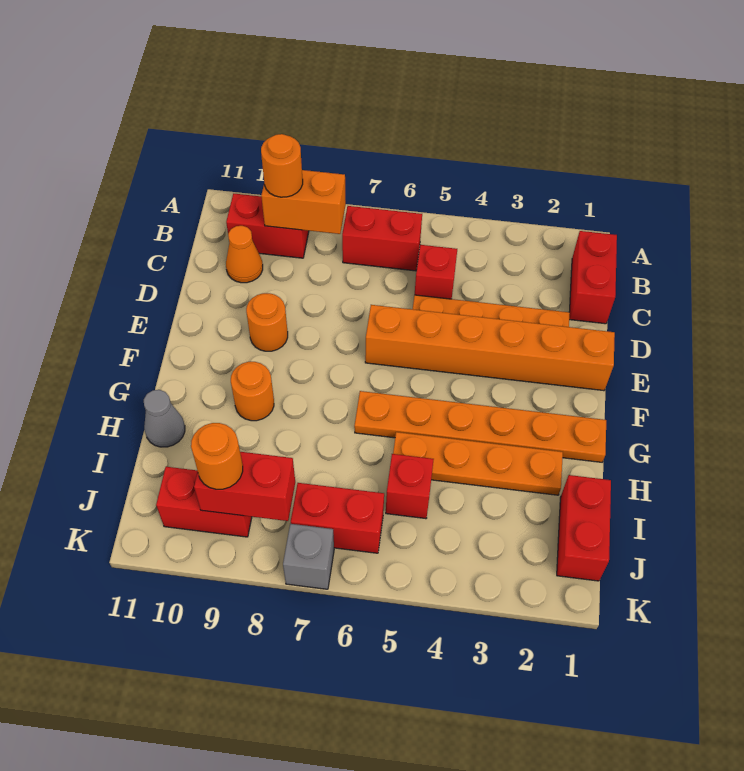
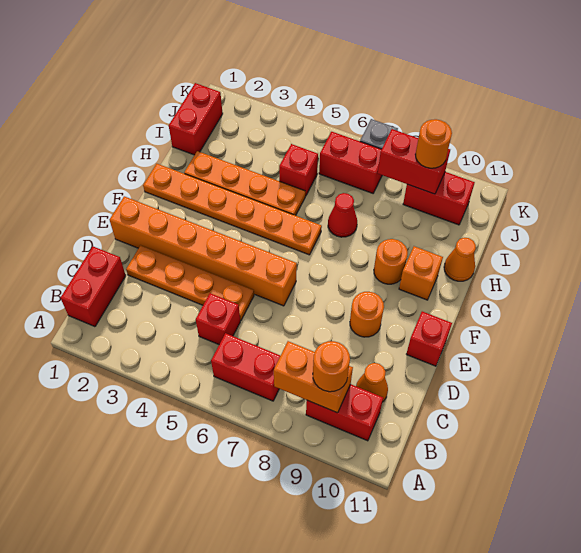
none -> red brick E11 level 1
none -> orange brick G10 level 1
none -> red cone H7 level 1
grey cone H11 level 1 -> orange cone H11 level 1

